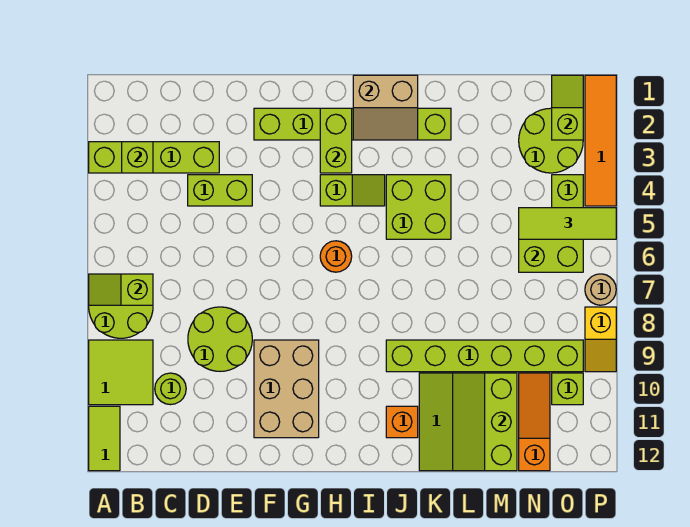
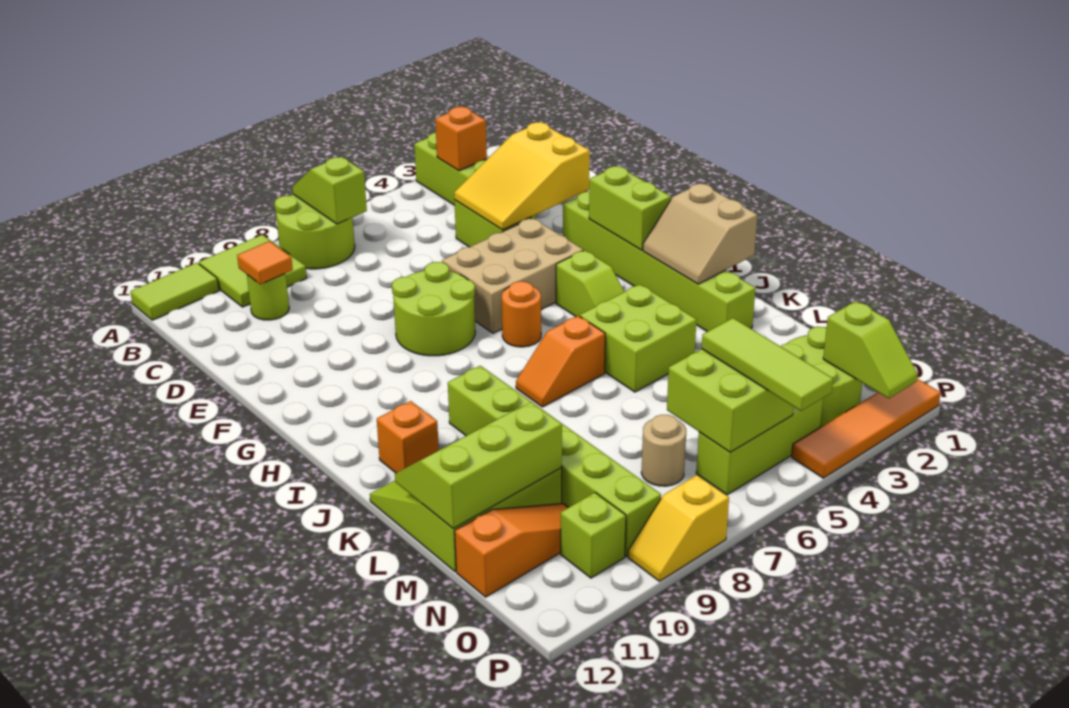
lime brick B3 level 2 -> orange brick B3 level 2
none -> orange tile C10 level 2
none -> yellow slope D2:E4 level 2 top 2
lime round brick D8:E9 level 1 -> lime round brick F7:G8 level 1
tan brick F9:G11 level 1 -> tan brick F4:G6 level 1
lime brick H2:H3 level 2 -> lime brick G2:H2 level 2
none -> orange slope J6:J7 level 1 top 6
lime slope O1:O2 level 2 top 2 -> lime slope O2:P2 level 2 top O
tan round brick P7 level 1 -> tan round brick N7 level 1

